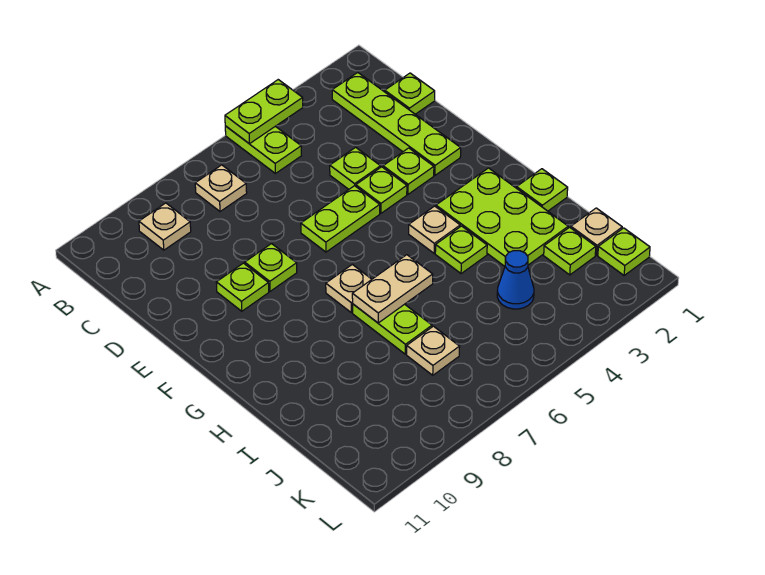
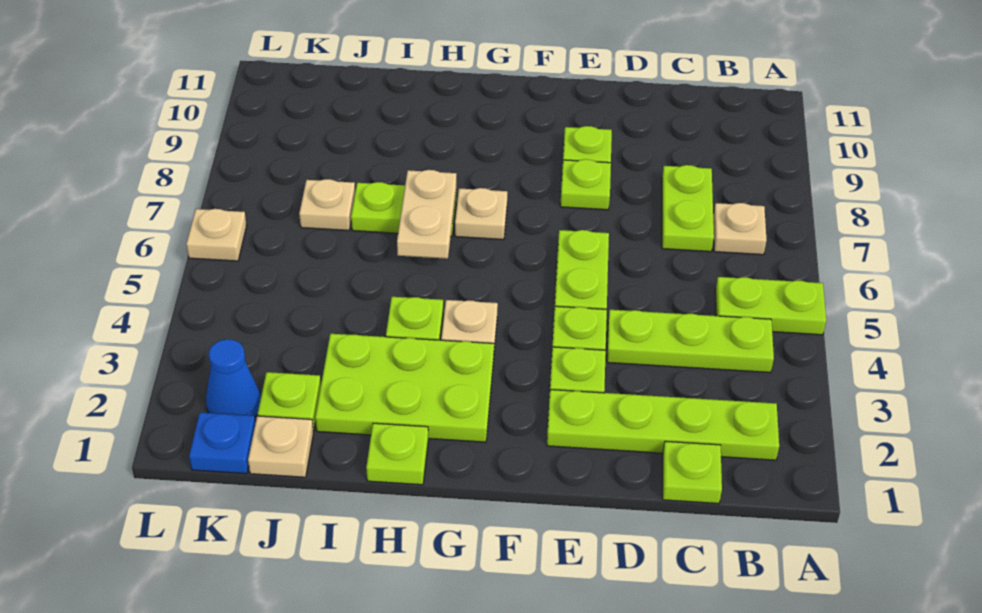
lime plate A4:A5 level 2 -> lime plate C7:C8 level 1
tan plate B9 level 1 -> tan plate L6 level 1
lime plate D4 level 1 -> lime plate B4:D4 level 1
blue cone J4 level 1 -> blue cone K2 level 1
lime plate K1 level 1 -> blue plate K1 level 1

